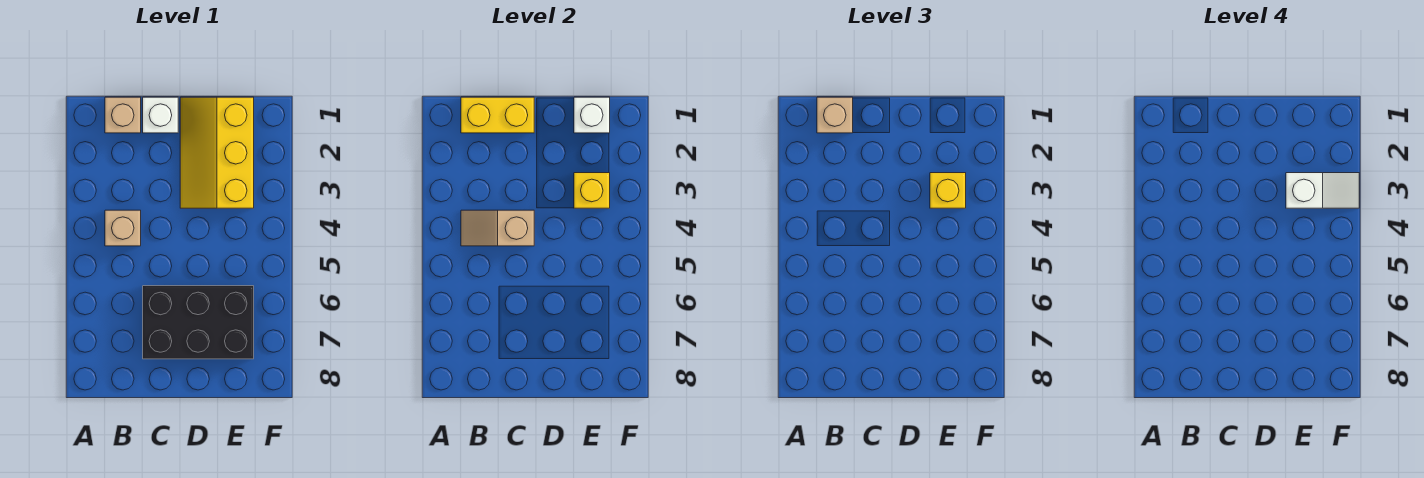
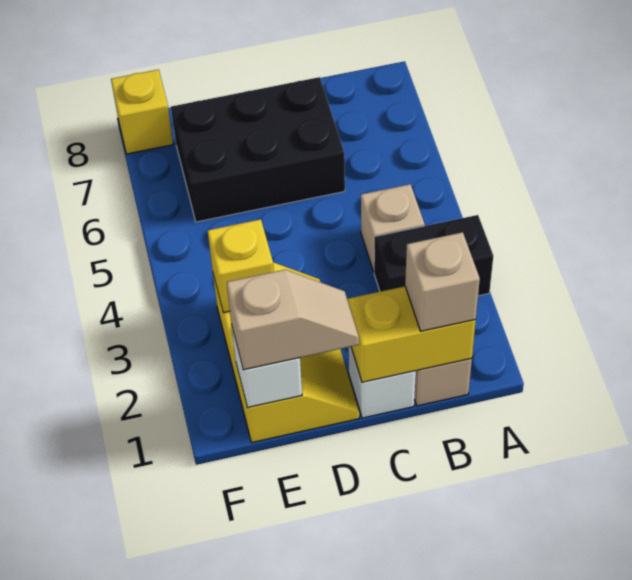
none -> black brick A3:B3 level 1
tan slope B4:C4 level 2 top C -> tan slope D1:E1 level 3 top E
yellow brick E3 level 3 -> yellow brick F8 level 1
white slope E3:F3 level 4 top E -> none

